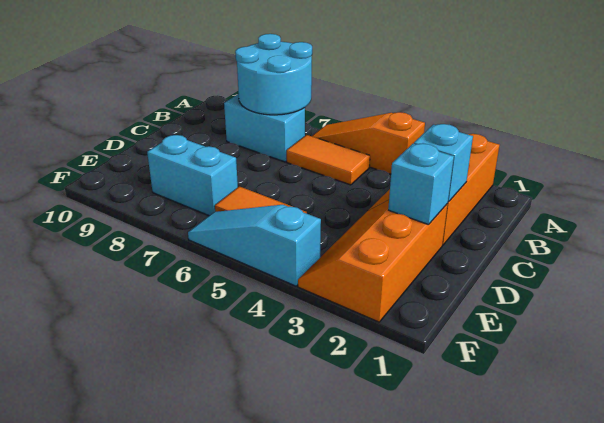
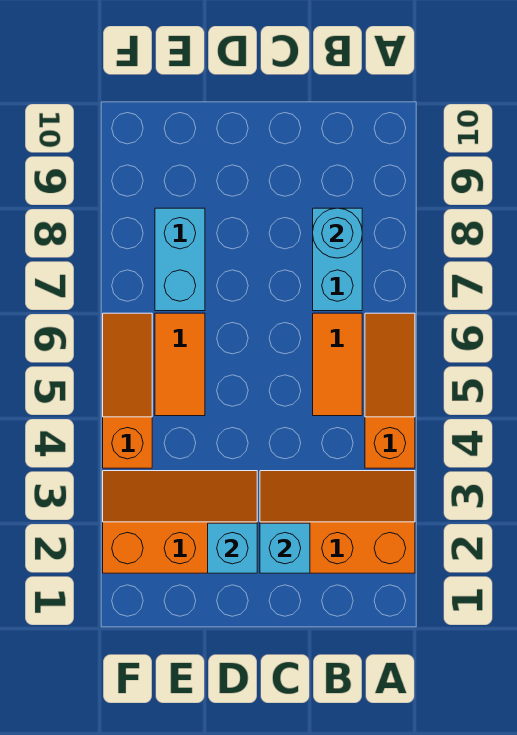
cyan round brick A7:B8 level 2 -> cyan round brick B8 level 2
cyan slope F4:F6 level 1 top 4 -> orange slope F4:F6 level 1 top 4

